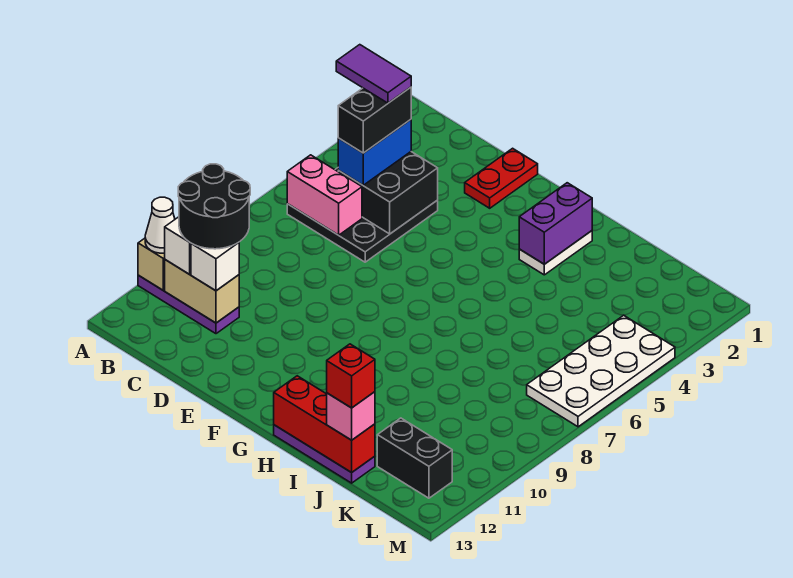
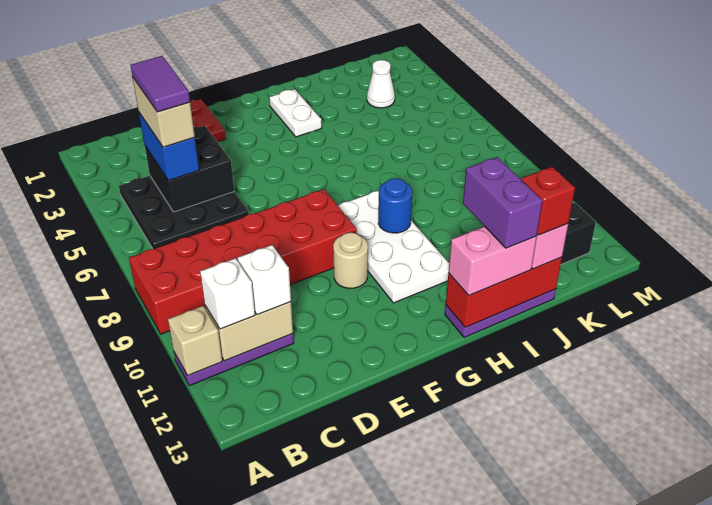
none -> red brick A8:F9 level 1
white cone A11 level 3 -> white cone K3 level 1
purple tile B4:C4 level 5 -> purple tile C4:C5 level 5
pink brick B6:C6 level 2 -> pink brick H13:I13 level 3
black round brick B10:C11 level 4 -> none
black brick C4:C5 level 4 -> tan brick C4:C5 level 4
none -> tan round brick F10 level 1
purple brick H2:H3 level 2 -> purple brick I12:I13 level 4
none -> blue round brick H9 level 2
white plate L4:M7 level 1 -> white plate G8:H11 level 1

